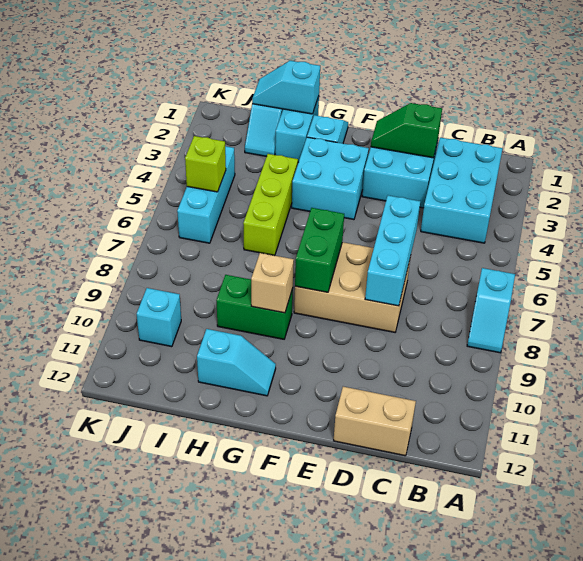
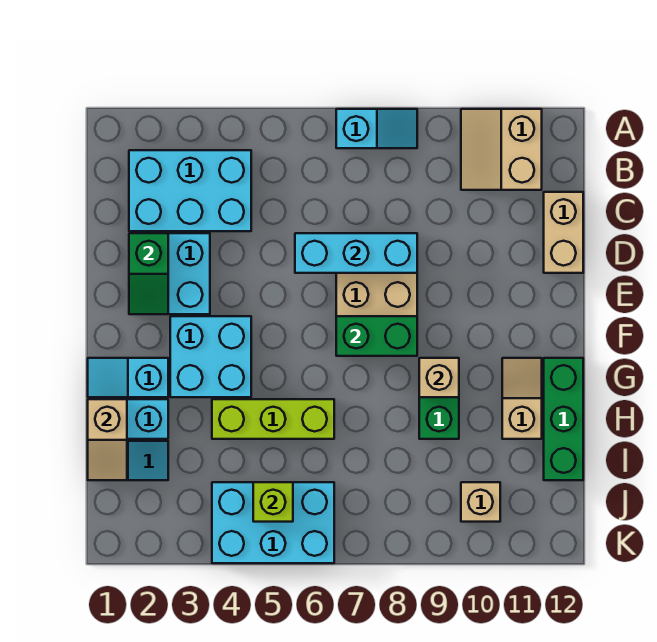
none -> tan slope A10:B11 level 1 top 11
cyan slope G11:H11 level 1 top H -> tan slope G11:H11 level 1 top H
none -> green brick G12:I12 level 1
cyan slope H1:I1 level 2 top H -> tan slope H1:I1 level 2 top H
cyan brick J4:J6 level 1 -> cyan brick J4:K6 level 1
cyan brick J10 level 1 -> tan brick J10 level 1

